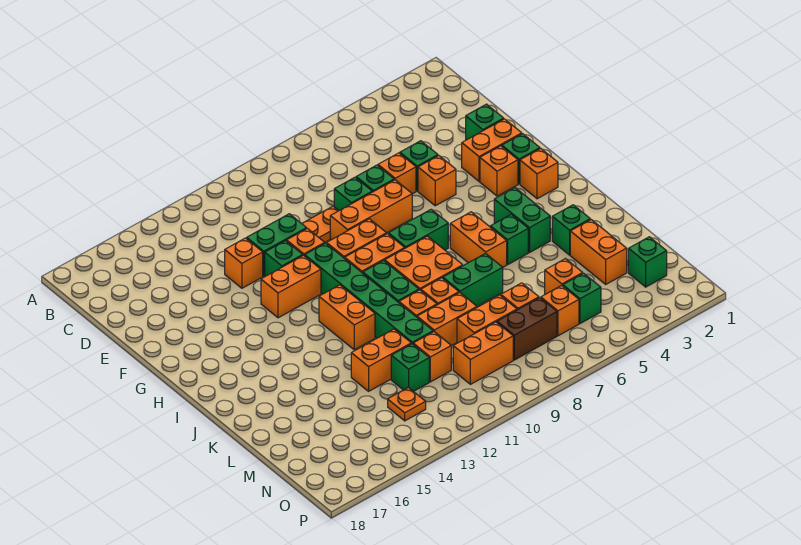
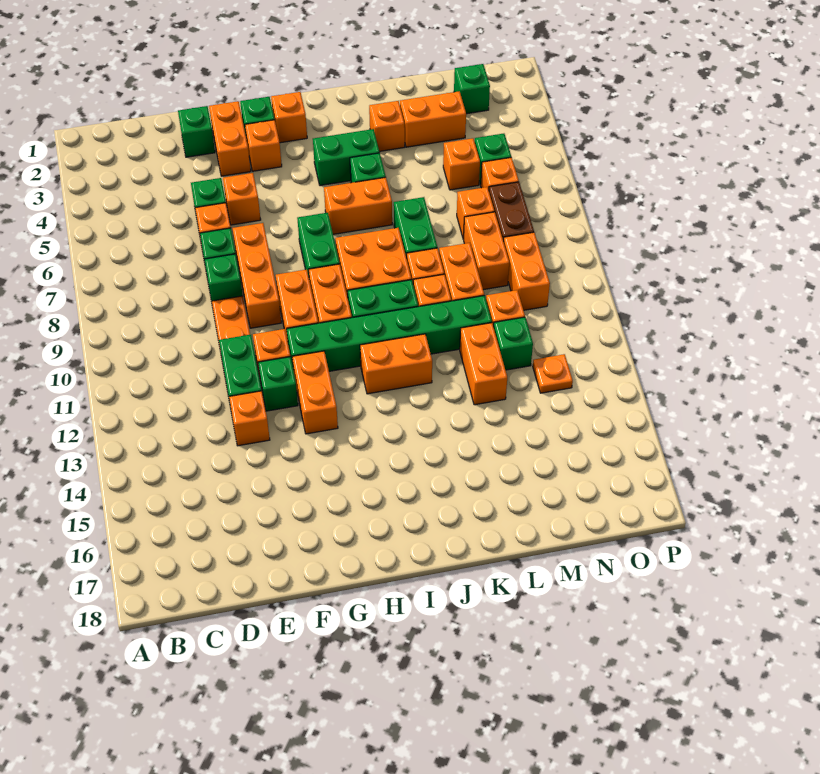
green brick K3 level 1 -> orange brick K3 level 1

